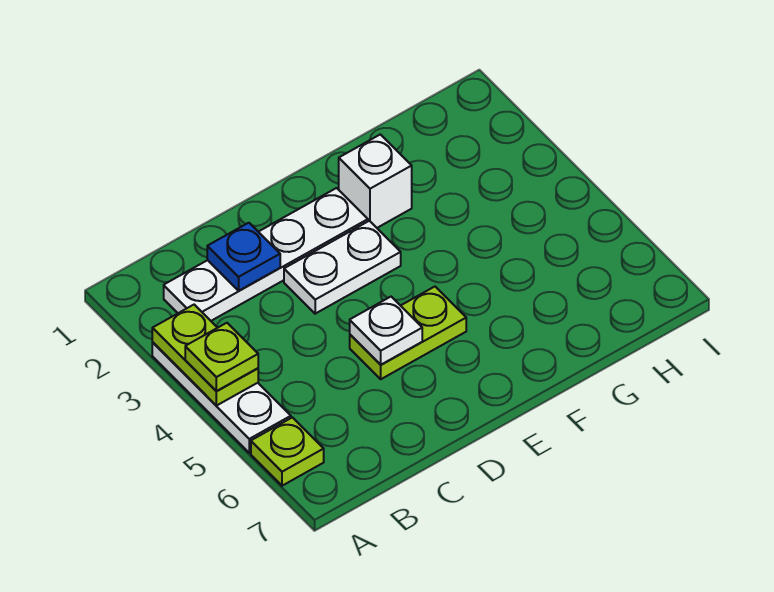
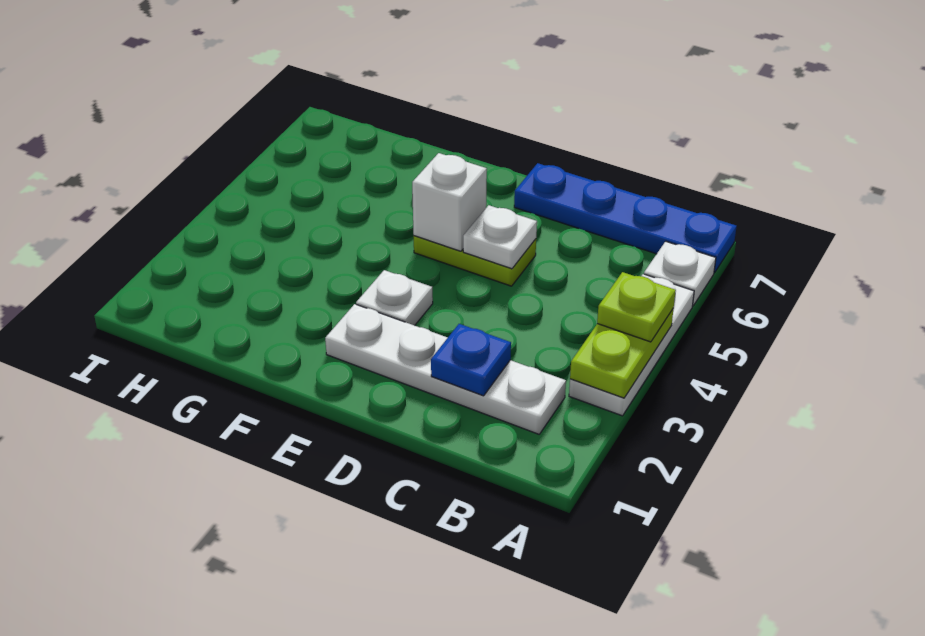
lime plate A6 level 1 -> white plate A6 level 1
none -> blue plate A7:D7 level 1
white plate D3:E3 level 1 -> white plate E3 level 1
white brick F2 level 1 -> white brick E5 level 2

